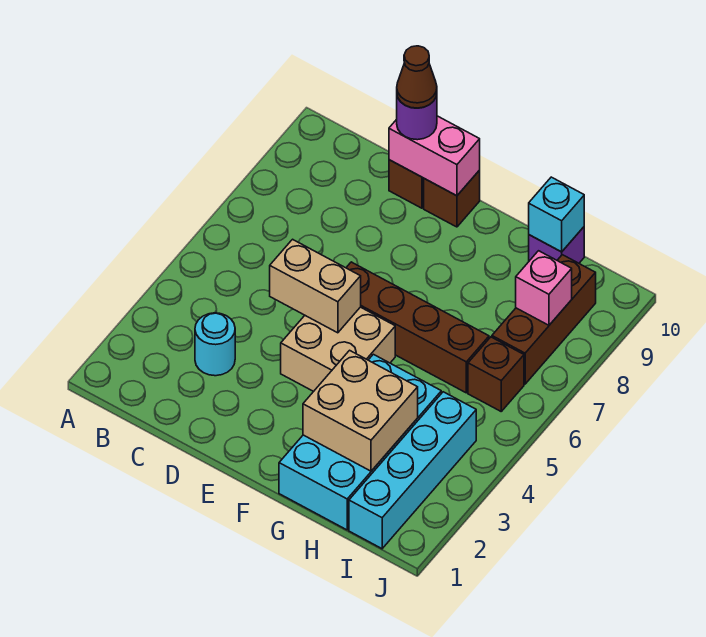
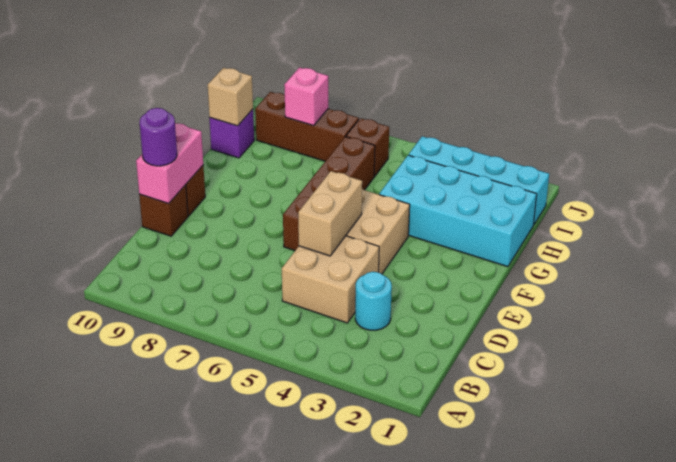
brown cone D10 level 4 -> none
tan brick G2:H3 level 2 -> tan brick C4:D5 level 1
cyan brick H10 level 2 -> tan brick H10 level 2

